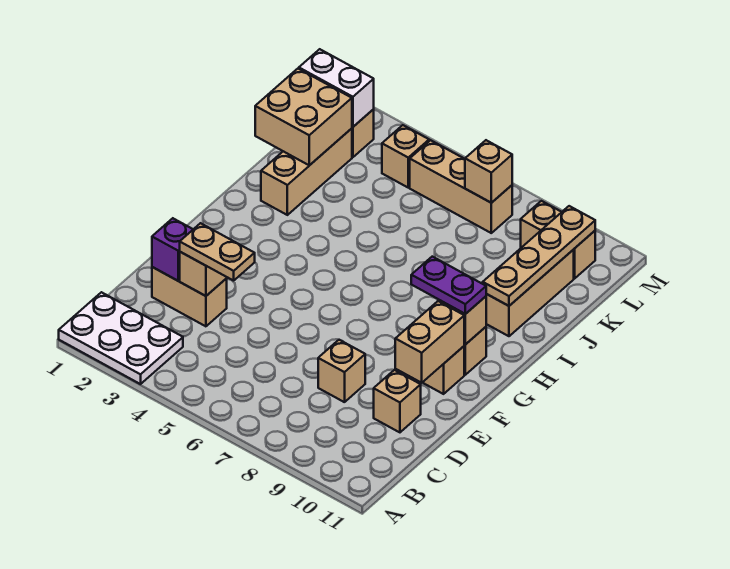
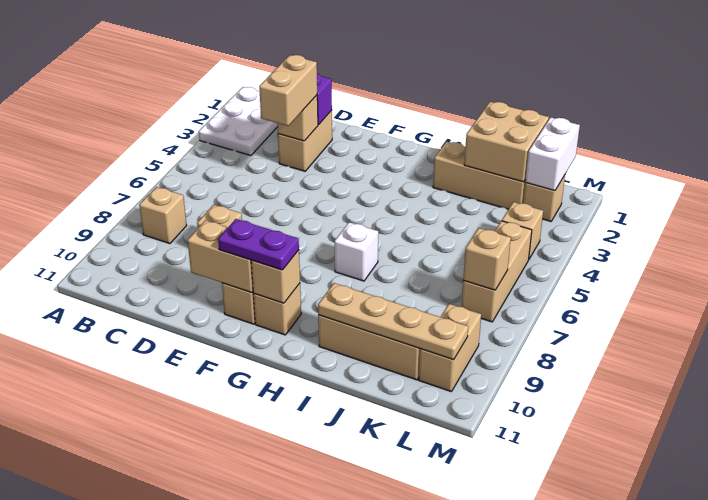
tan plate D3:D4 level 3 -> tan brick D3:D4 level 3
tan brick D10 level 1 -> tan brick B8 level 1
purple plate G9:G10 level 3 -> purple plate F10:G10 level 3
none -> white brick H7 level 1

